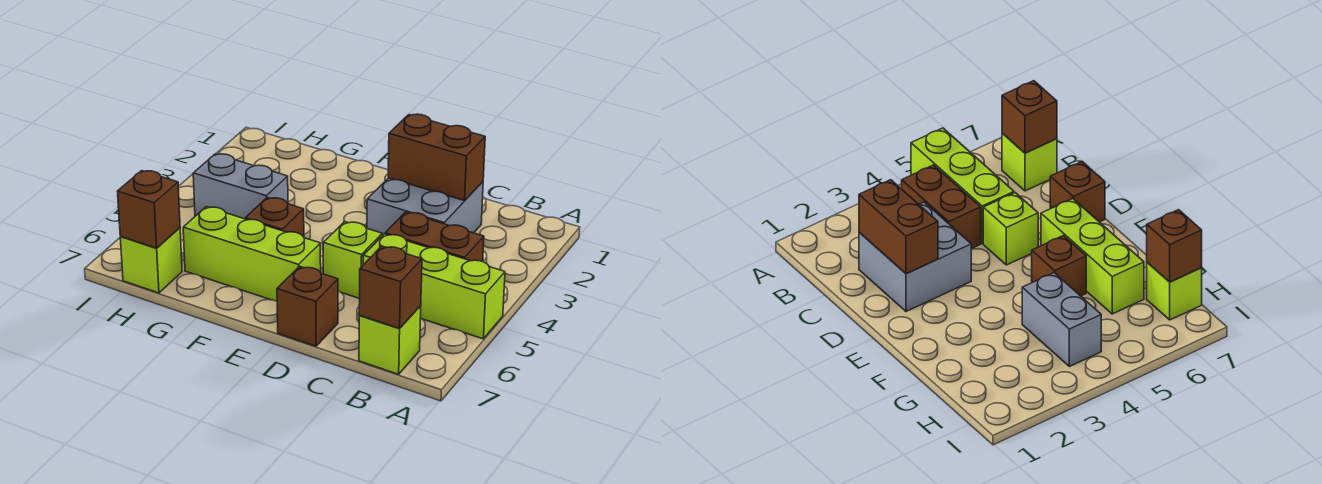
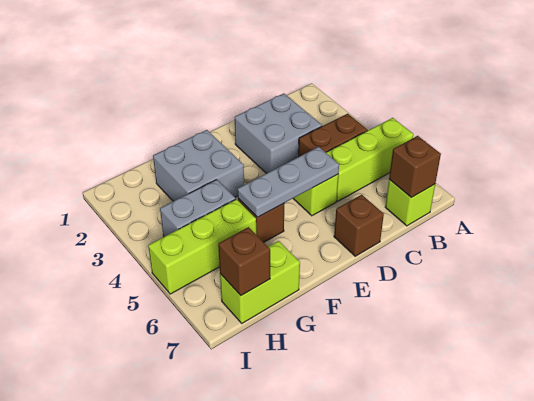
brown brick C2:D2 level 2 -> none
none -> grey plate D5:F5 level 2
lime brick E6:G6 level 1 -> lime brick G5:I5 level 1
none -> grey brick F2:G3 level 1
lime brick H7 level 1 -> lime brick G7:H7 level 1

